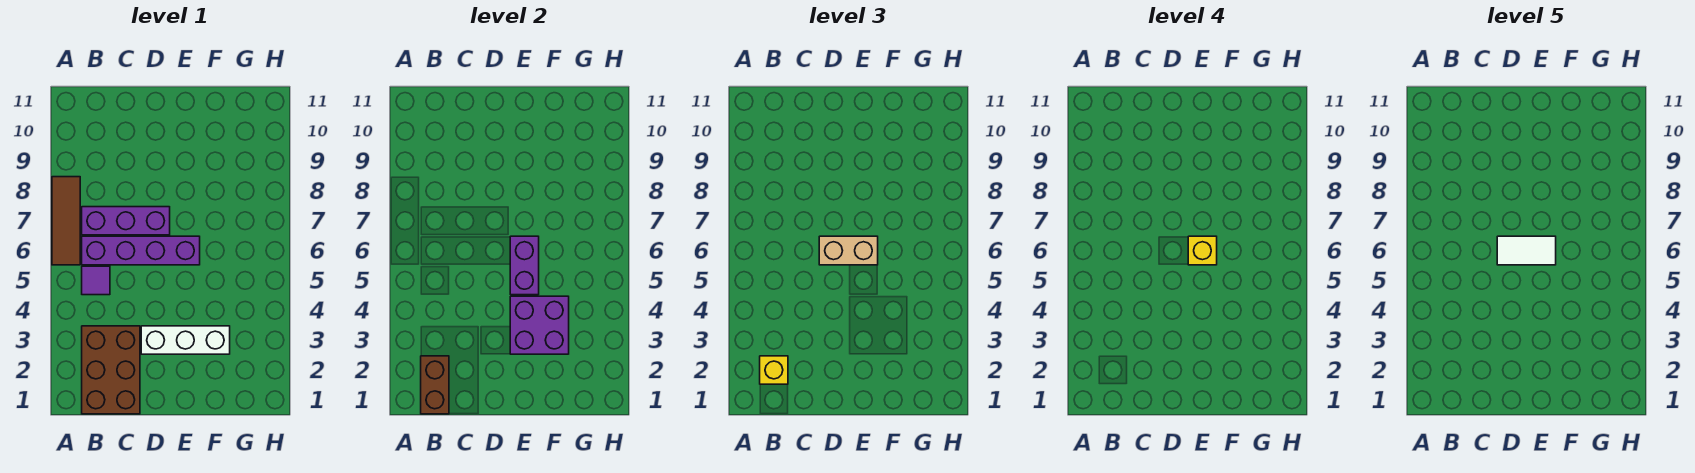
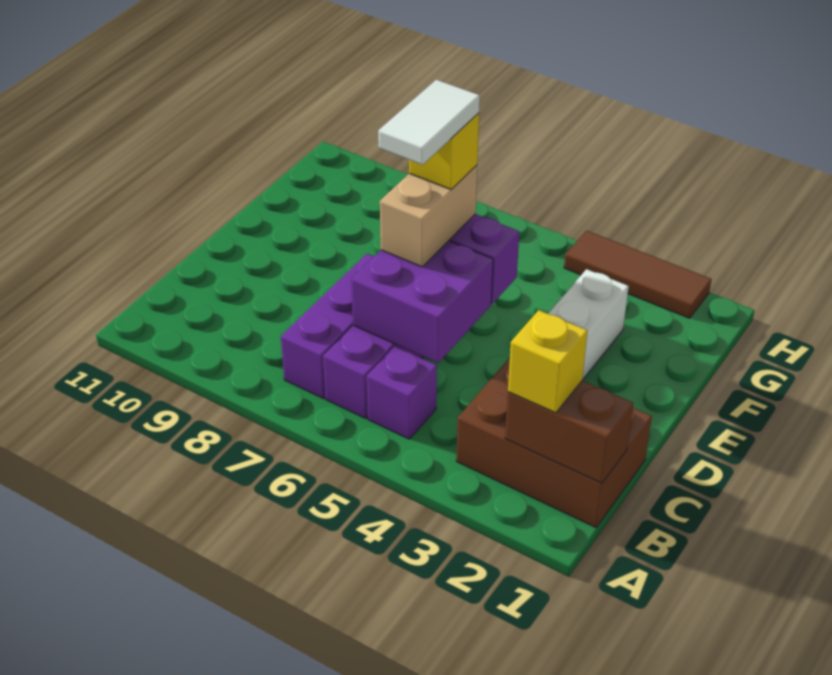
brown tile A6:A8 level 1 -> brown tile H2:H4 level 1
purple tile B5 level 1 -> purple brick B5 level 1
purple brick E3:F4 level 2 -> purple brick C5:D6 level 2

